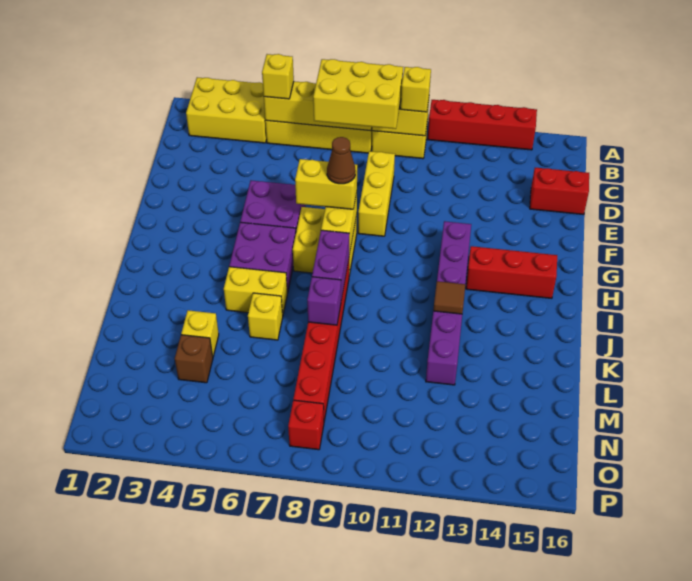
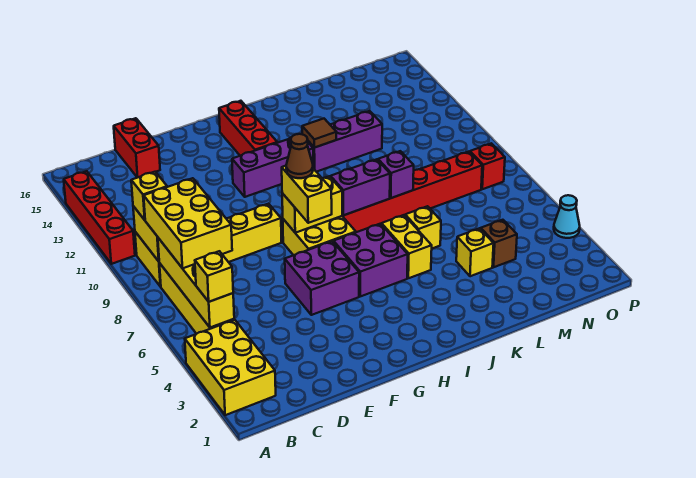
none -> cyan cone P4 level 1

